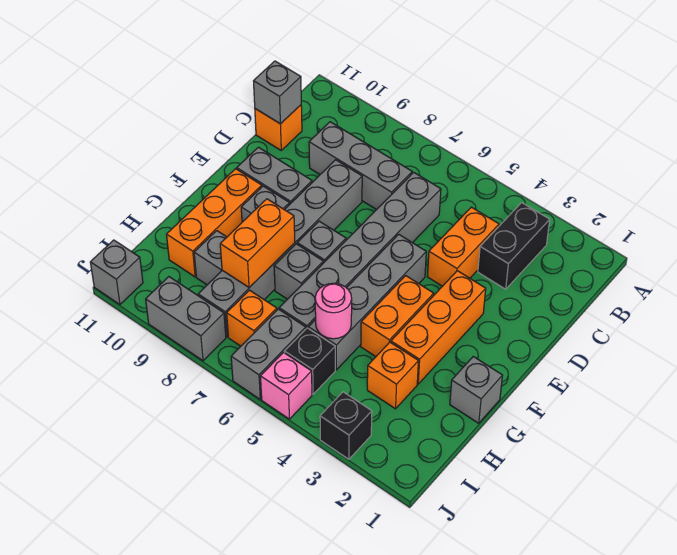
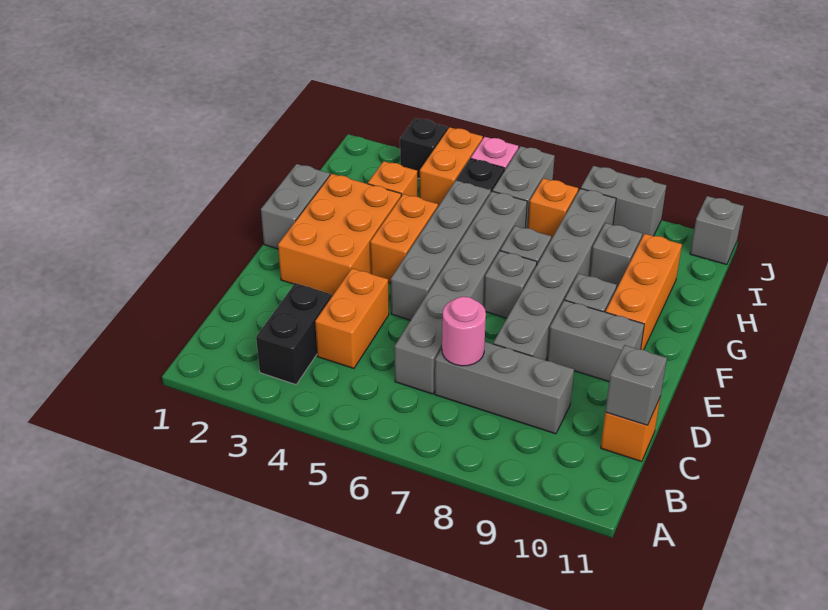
orange brick E3:G3 level 1 -> orange brick E2:G3 level 1
grey brick G1 level 1 -> grey brick F1:G1 level 1
orange brick G8:H8 level 2 -> orange brick I4:J4 level 1
pink round brick H5 level 2 -> pink round brick C7 level 2

